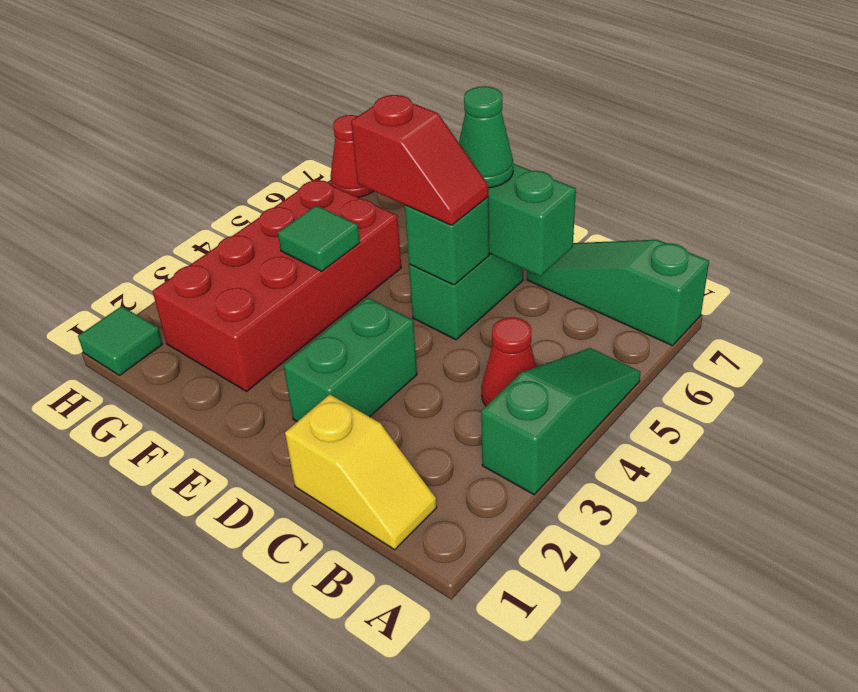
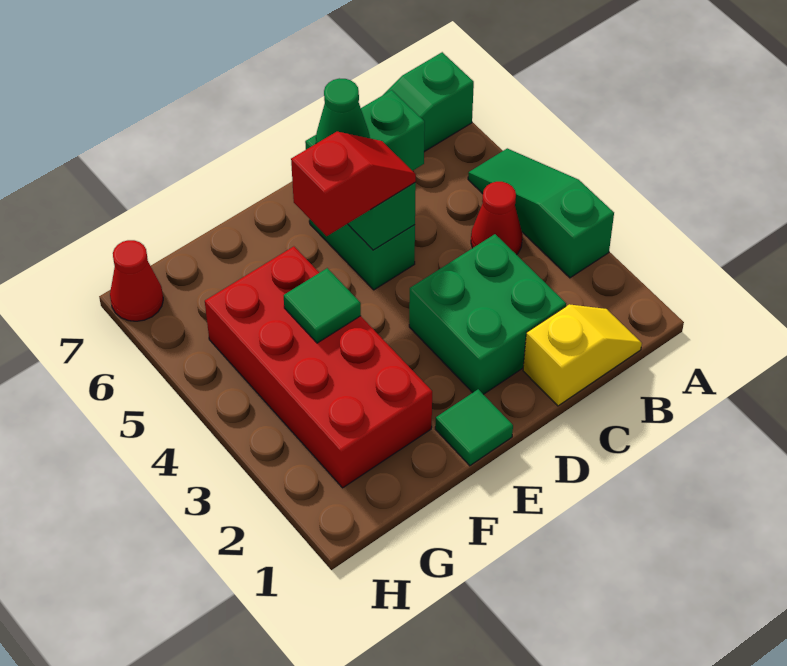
green brick D2:D3 level 1 -> green brick C2:D3 level 1
green tile H1 level 1 -> green tile E1 level 1

